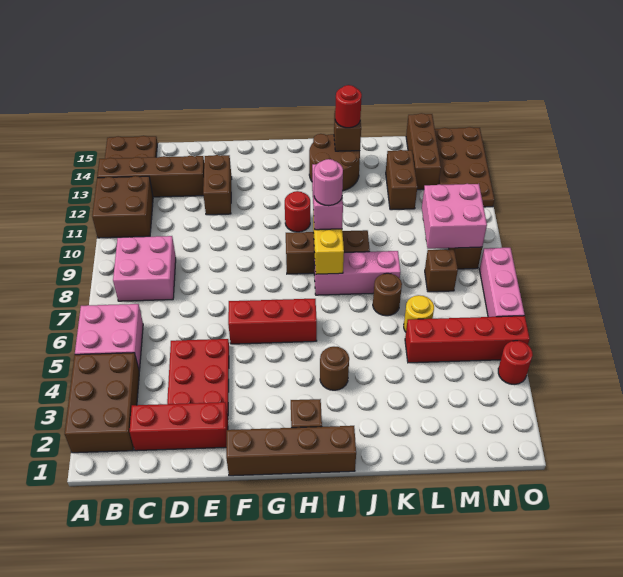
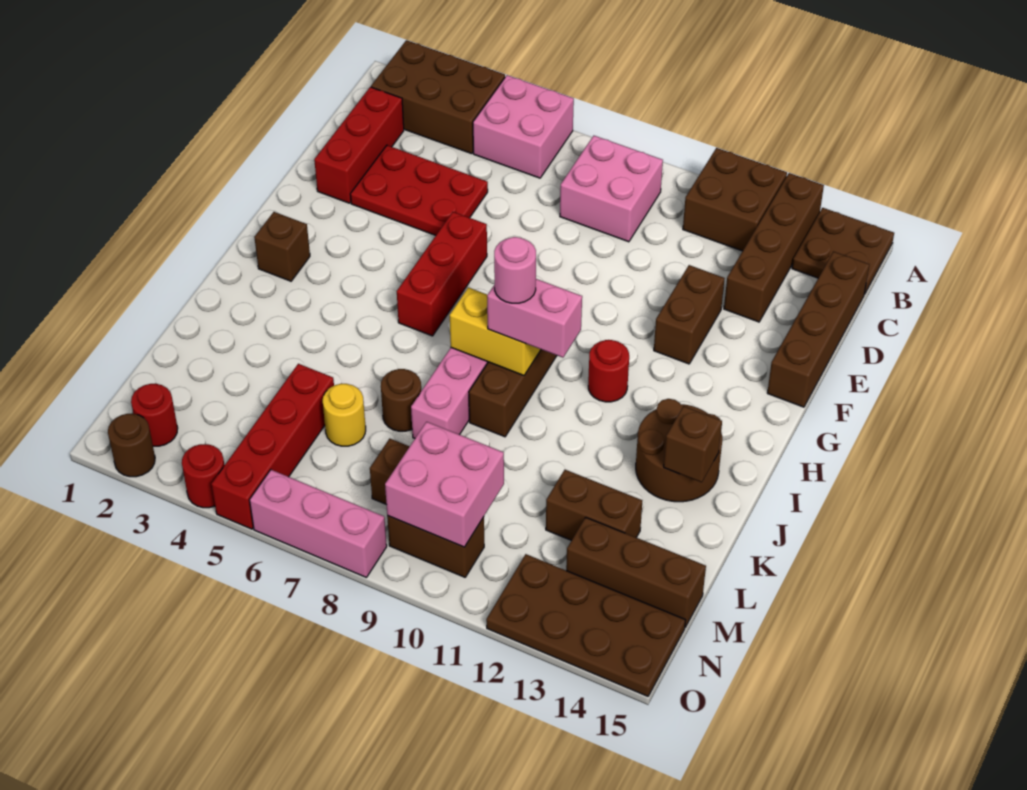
brown brick E12:E13 level 1 -> brown brick E12:F12 level 1
brown brick F1:I1 level 1 -> brown brick C15:F15 level 1
brown round brick I4 level 1 -> brown round brick O2 level 1
red round brick J14 level 3 -> red round brick N2 level 1

